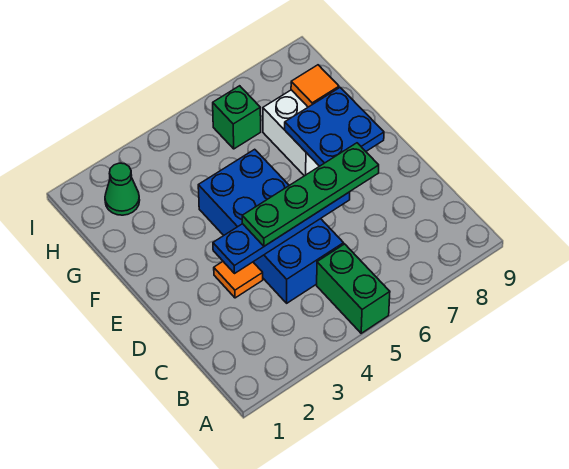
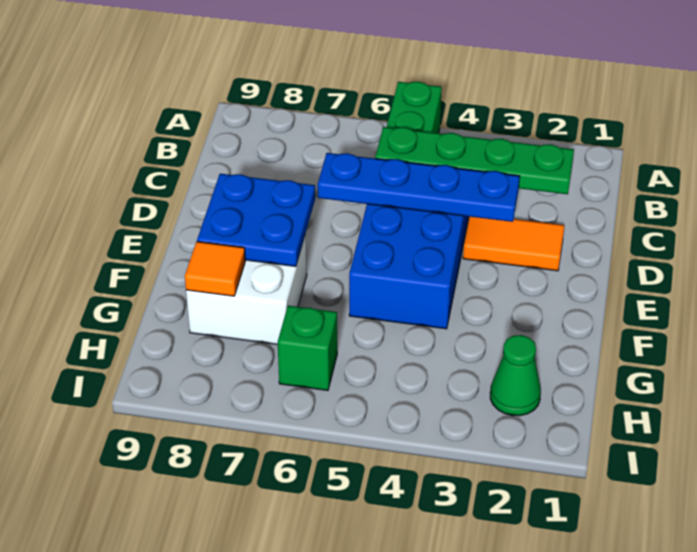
orange tile D3 level 1 -> orange tile D2:D3 level 1
green plate D4:D7 level 3 -> green plate C2:C5 level 2

